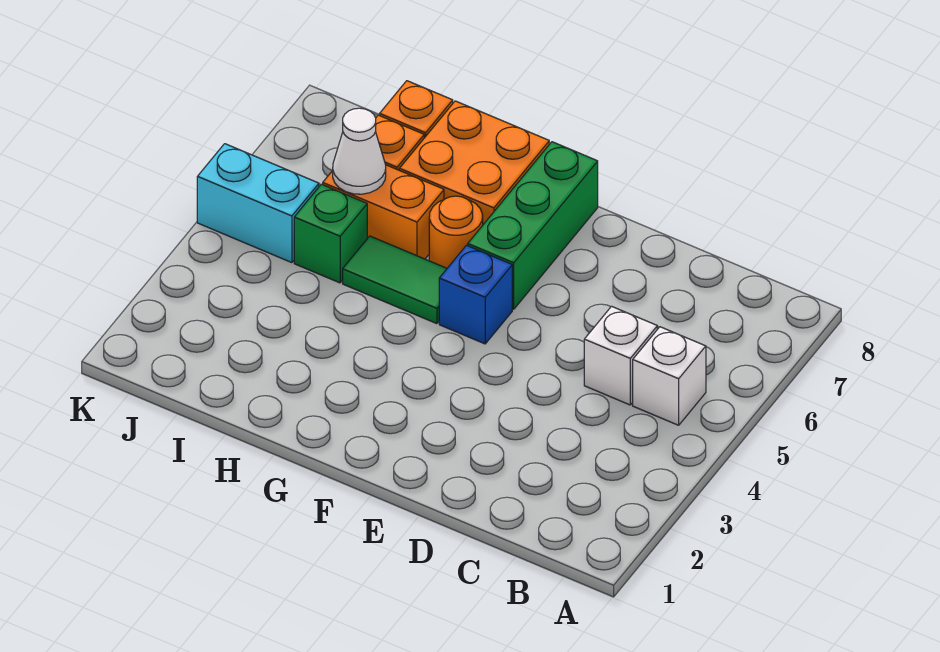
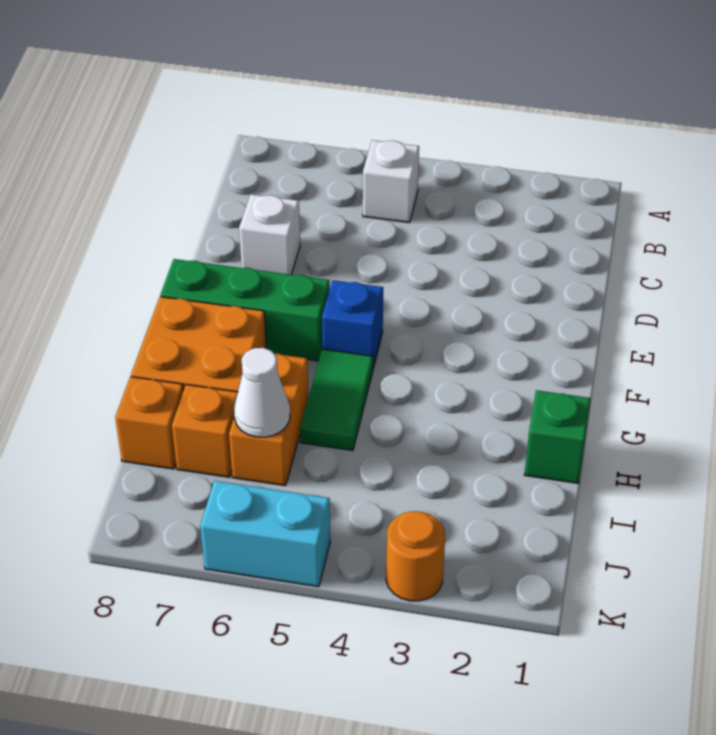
white brick C5 level 1 -> white brick D7 level 1
orange round brick G6 level 1 -> orange round brick K3 level 1
green brick I5 level 1 -> green brick H1 level 1
cyan brick J5:K5 level 1 -> cyan brick K5:K6 level 1

